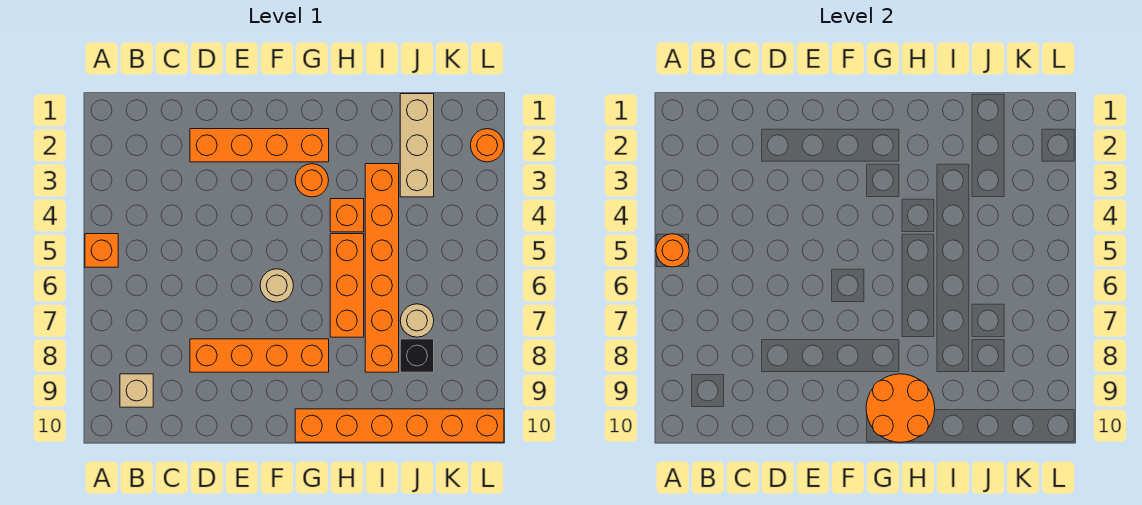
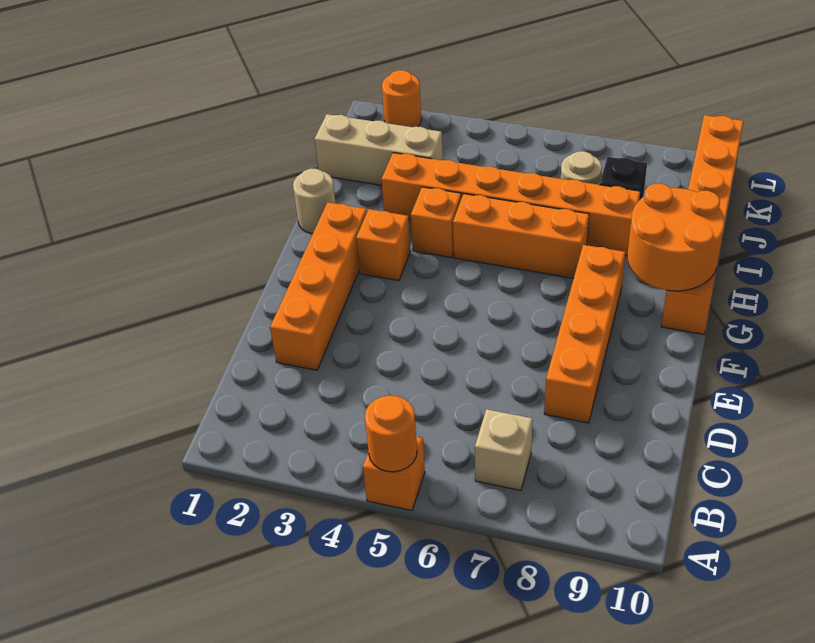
tan brick B9 level 1 -> tan brick B7 level 1
tan round brick F6 level 1 -> tan round brick H1 level 1
orange round brick G3 level 1 -> orange brick G3 level 1

